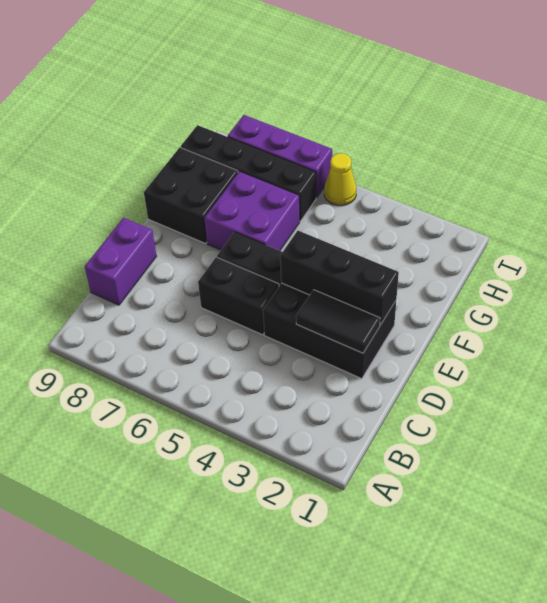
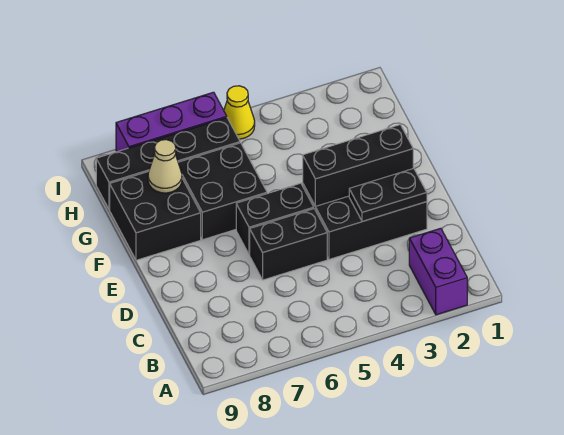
purple brick C9:D9 level 1 -> purple brick A2:B2 level 1
black tile D2:D3 level 2 -> black plate D2:D3 level 2
purple brick F6:G7 level 1 -> black brick F6:G7 level 1
none -> tan cone G8 level 2

